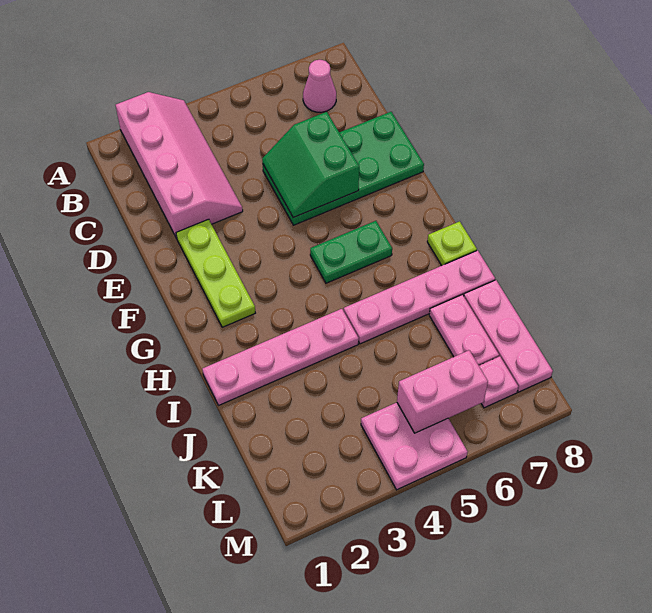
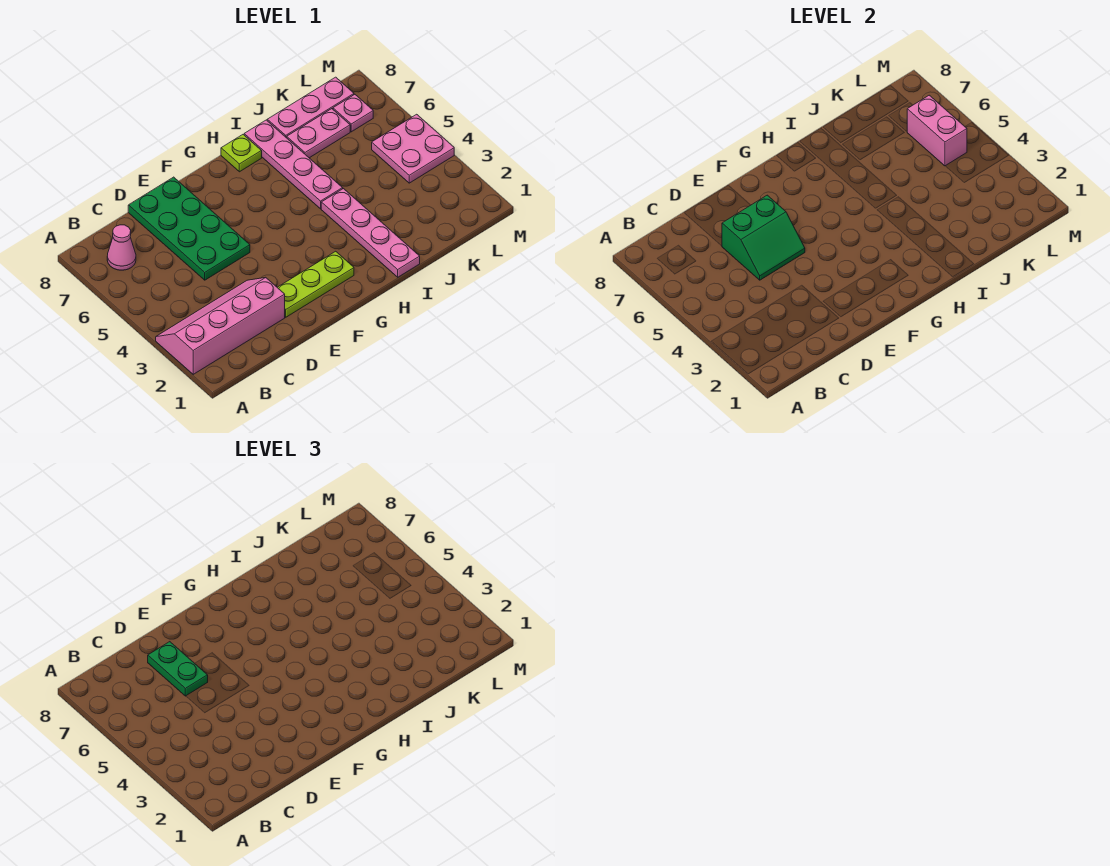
green plate G5:G6 level 1 -> green plate D6:D7 level 3

